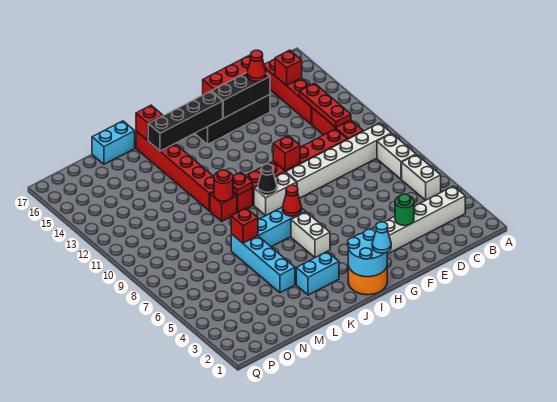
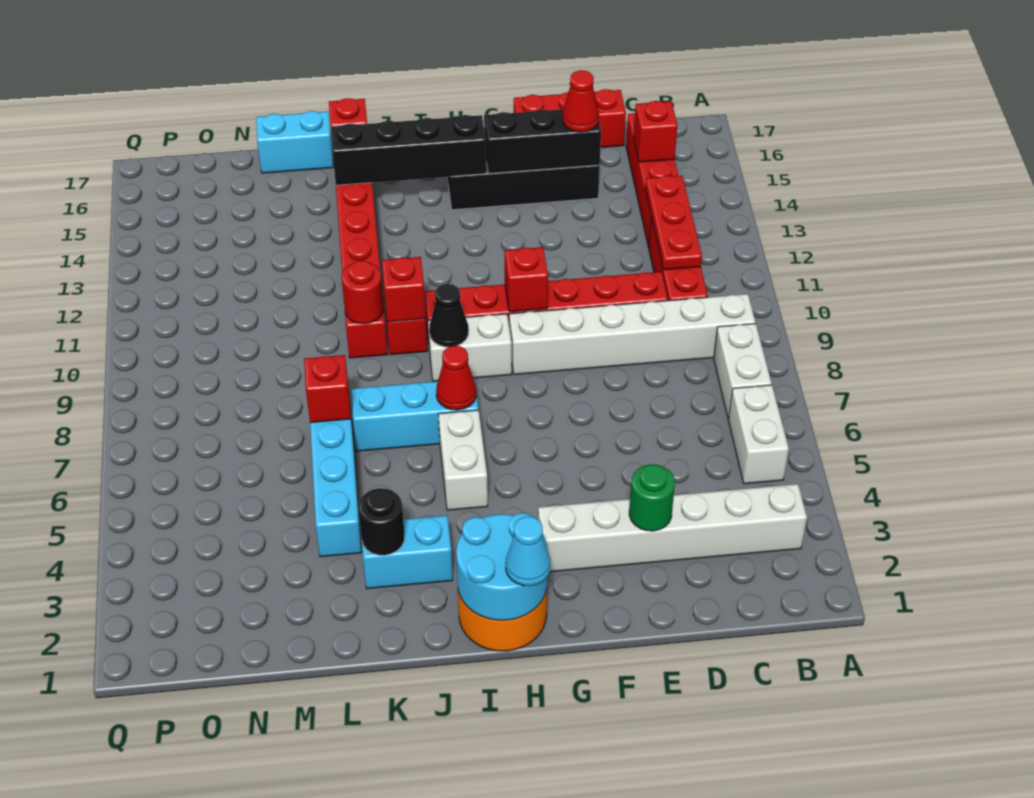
red plate J10 level 2 -> red brick J10 level 2
none -> black round brick K3 level 2

